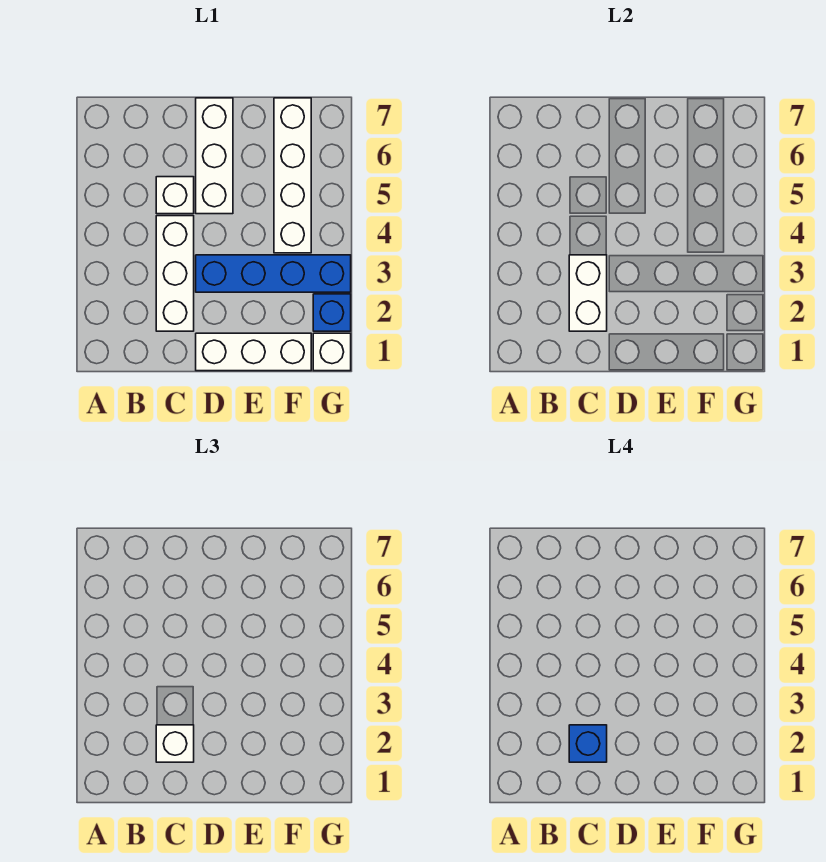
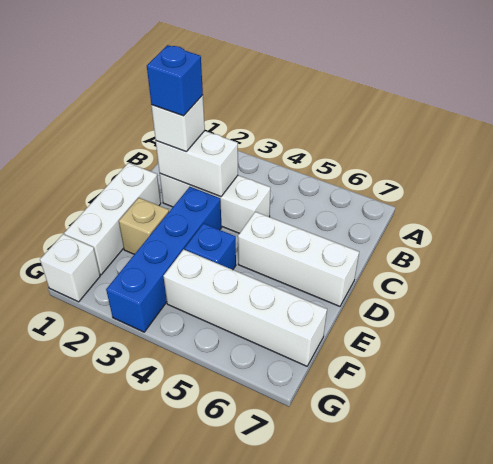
white brick C5 level 1 -> none
none -> tan brick E2 level 1
blue brick G2 level 1 -> blue brick E4 level 1

